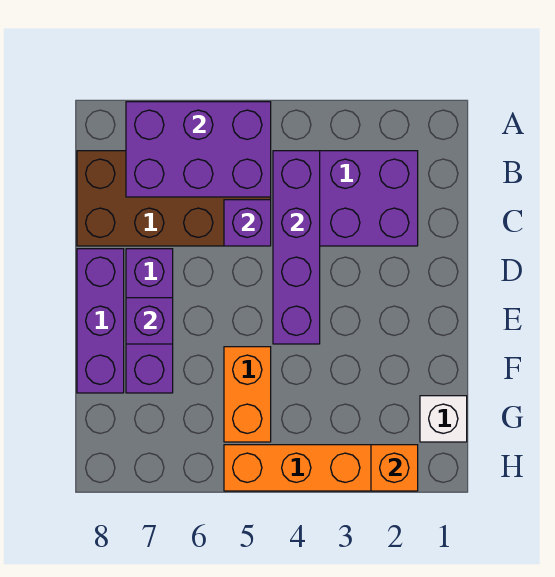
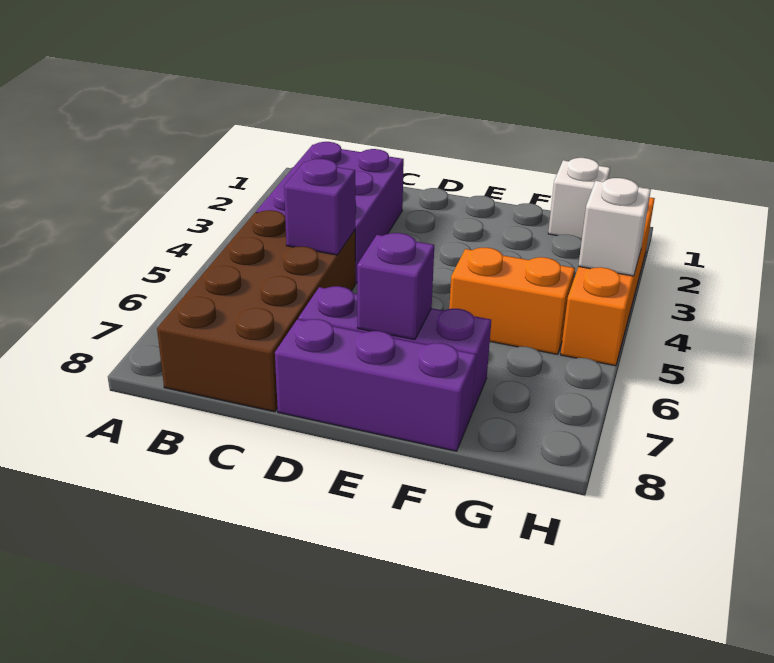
purple brick A5:B7 level 2 -> none
purple brick B4:E4 level 2 -> none
orange brick H2 level 2 -> none
none -> white brick H4 level 2

